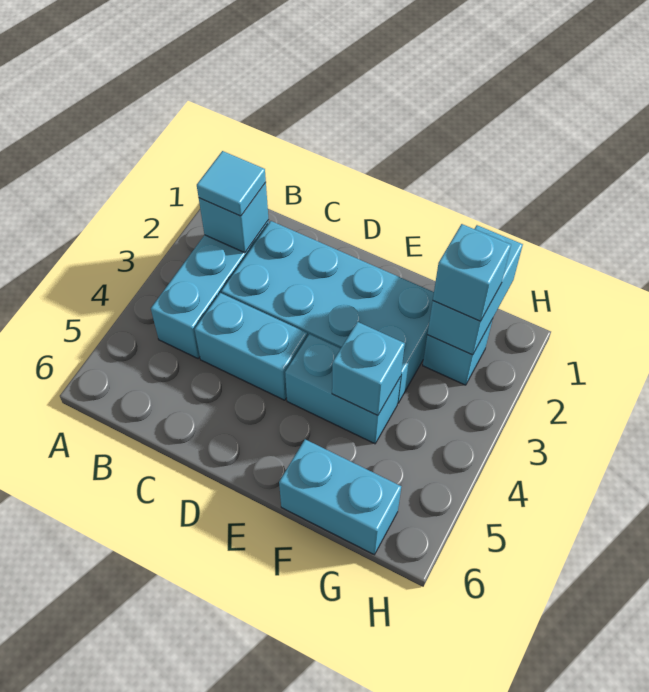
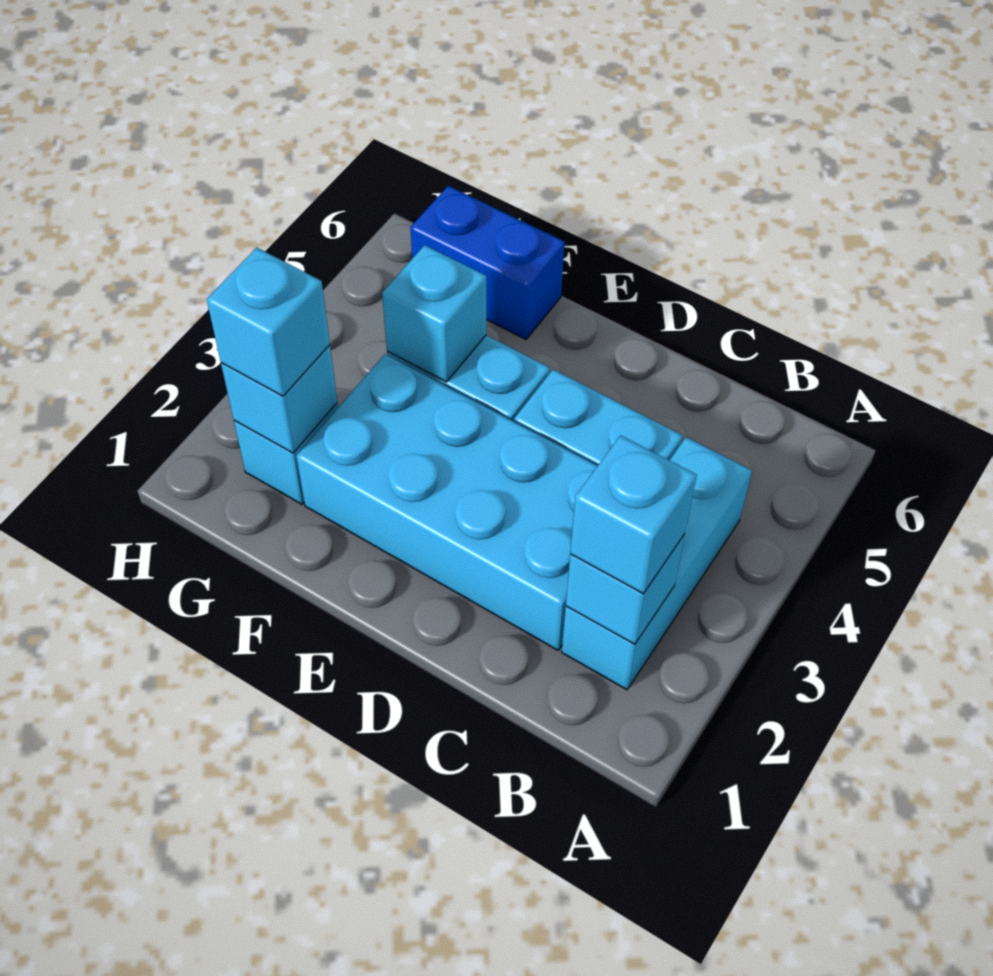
cyan tile B2 level 3 -> cyan brick B2 level 3
cyan brick F6:G6 level 1 -> blue brick F6:G6 level 1
cyan brick G1:G2 level 2 -> cyan brick G2 level 2

